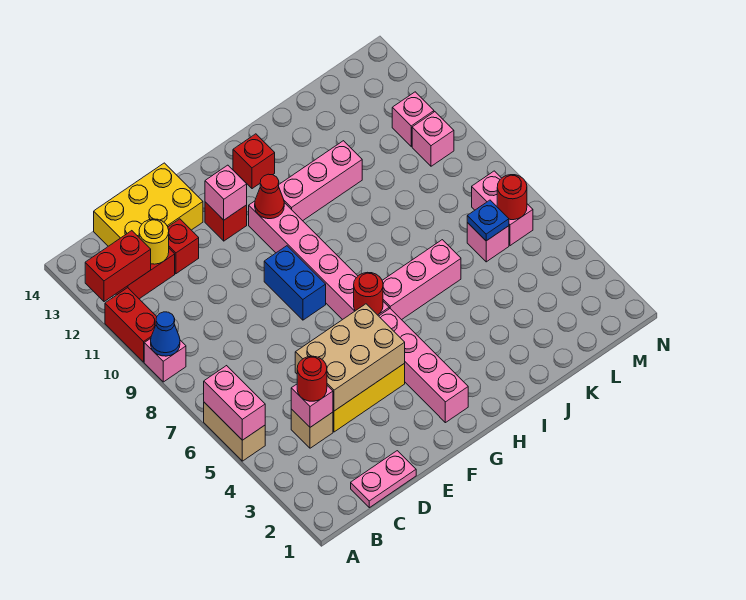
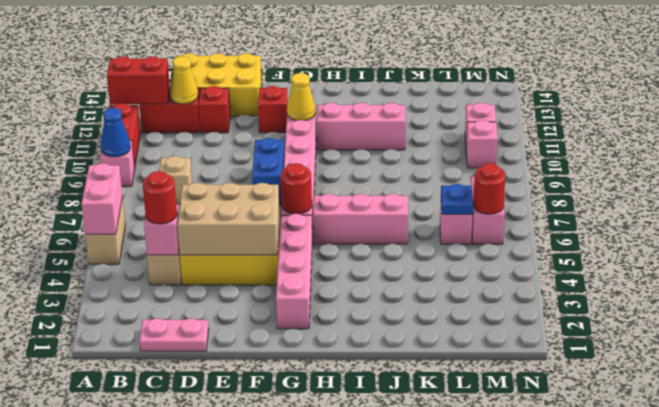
none -> tan brick C8 level 1
yellow round brick C12 level 2 -> yellow cone C12 level 2
pink brick F12 level 2 -> none
red cone G11 level 2 -> yellow cone G11 level 2
red brick H13 level 1 -> none

